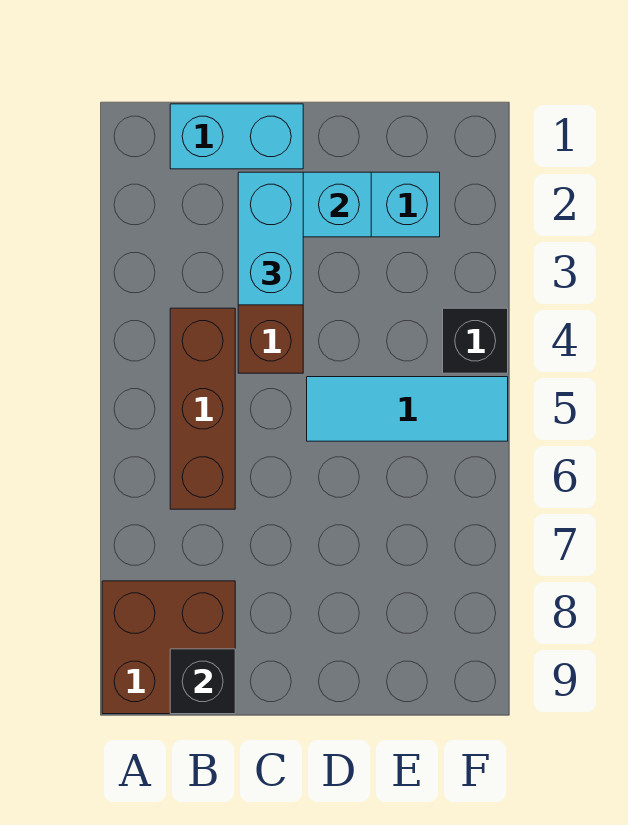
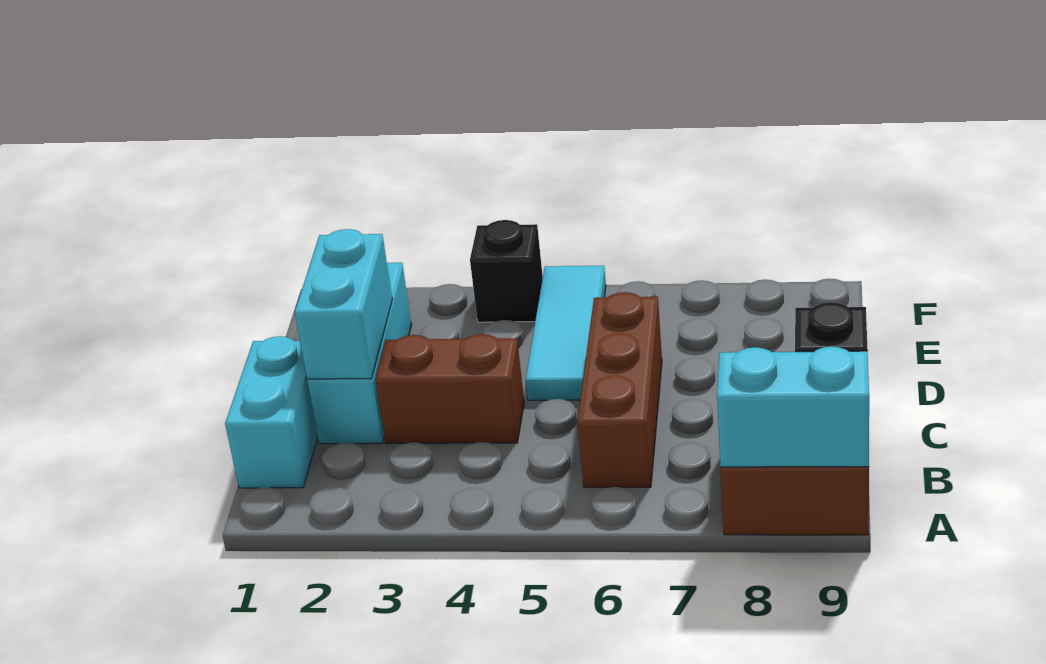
brown brick B4:B6 level 1 -> brown brick B6:D6 level 1
cyan brick C2:C3 level 3 -> cyan brick A8:A9 level 2

